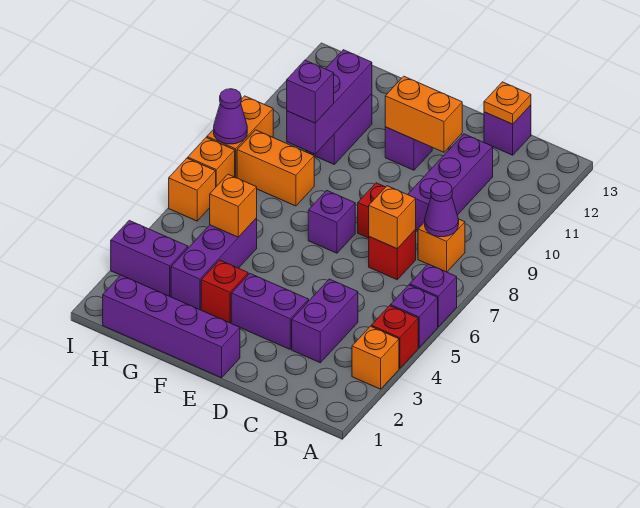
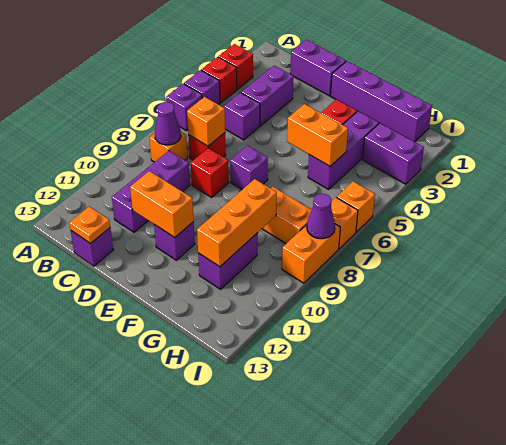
orange brick A3 level 1 -> red brick A3 level 1
purple brick D3:E3 level 1 -> purple brick C1:D1 level 1
orange brick G5 level 2 -> orange brick F5:G5 level 2
purple brick G9:G11 level 2 -> orange brick G9:G11 level 2
purple brick G9 level 3 -> purple brick C5 level 1

